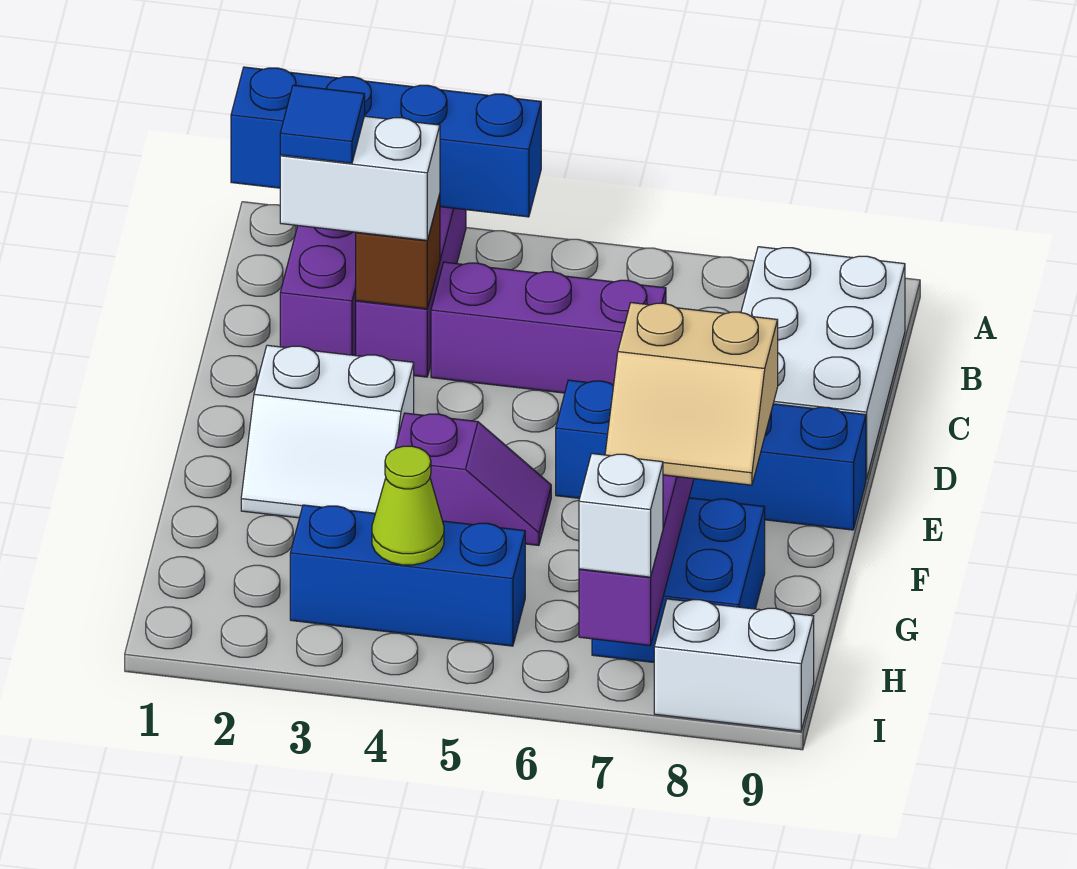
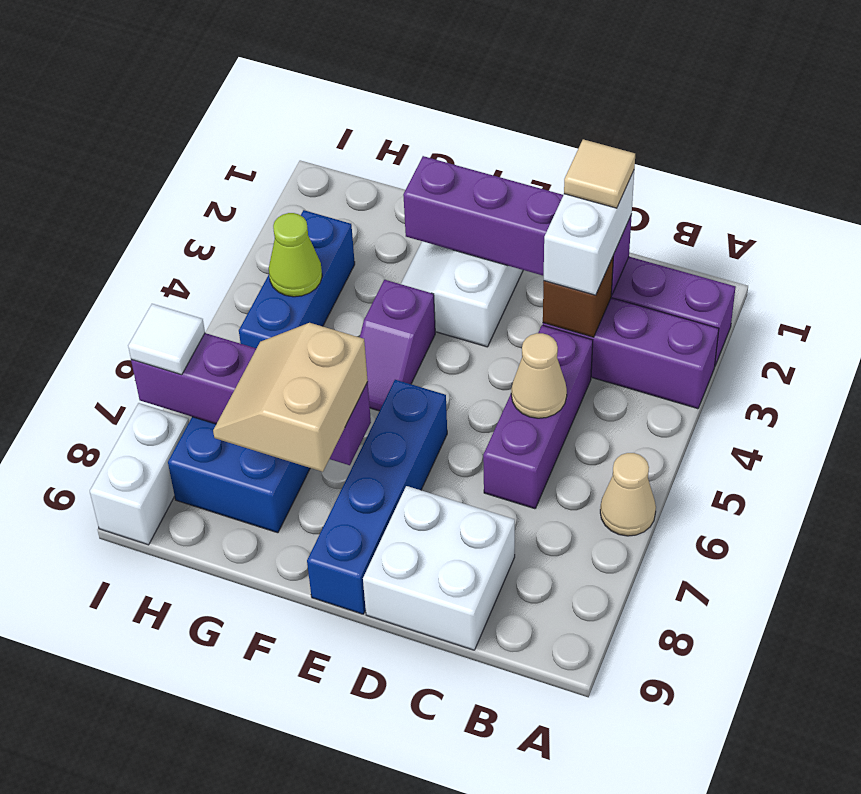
blue brick A1:A4 level 2 -> none
none -> tan cone A6 level 1
white brick B8:D9 level 1 -> white brick C8:D9 level 1
none -> purple brick C2:F2 level 2
blue tile C2 level 4 -> tan tile C2 level 4
none -> tan cone C5 level 2
white brick I7 level 3 -> white tile I7 level 3

